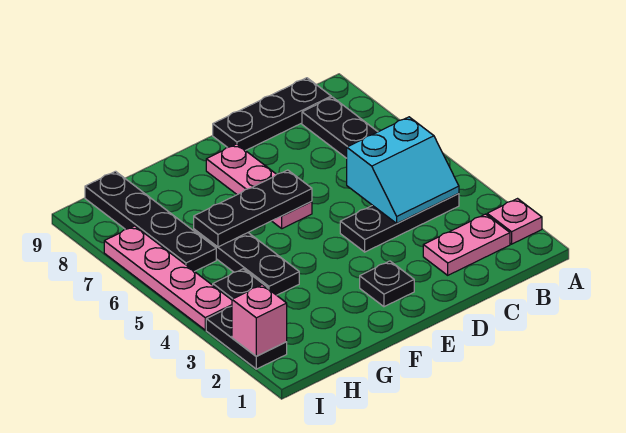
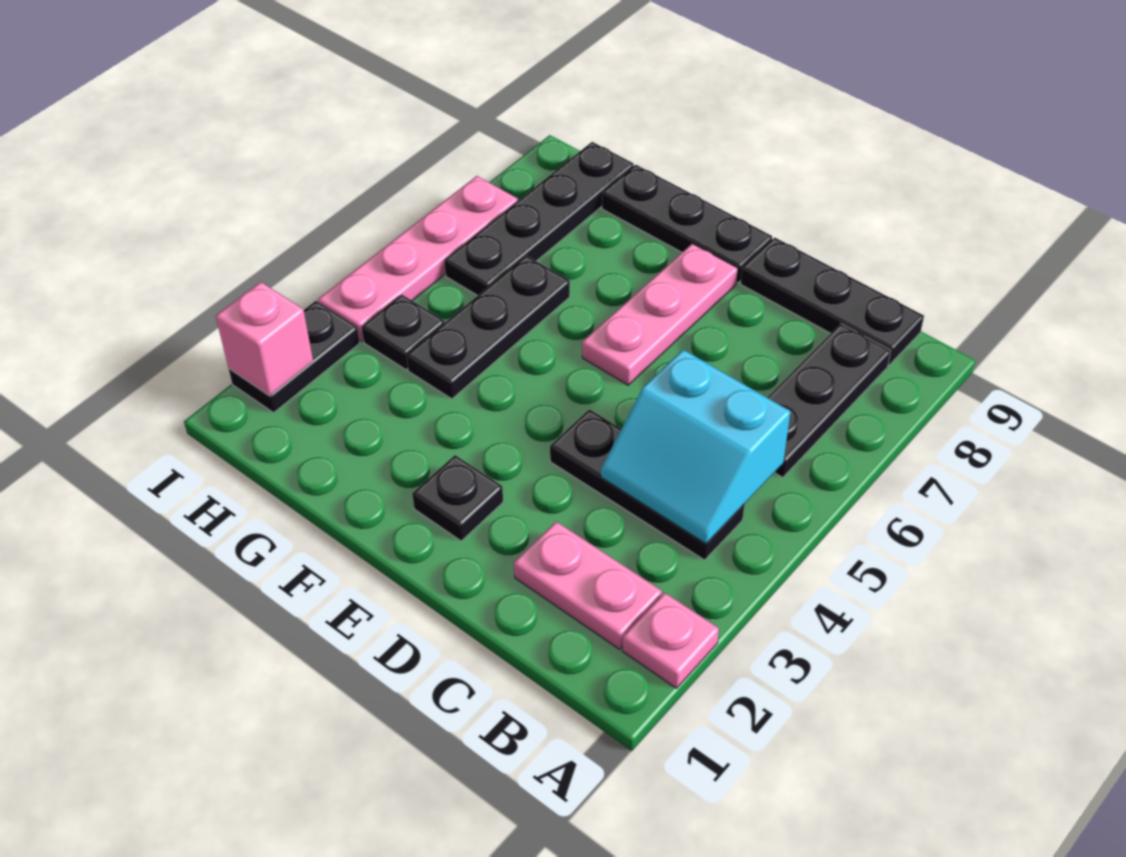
black plate E6:G6 level 2 -> black plate E9:G9 level 1

